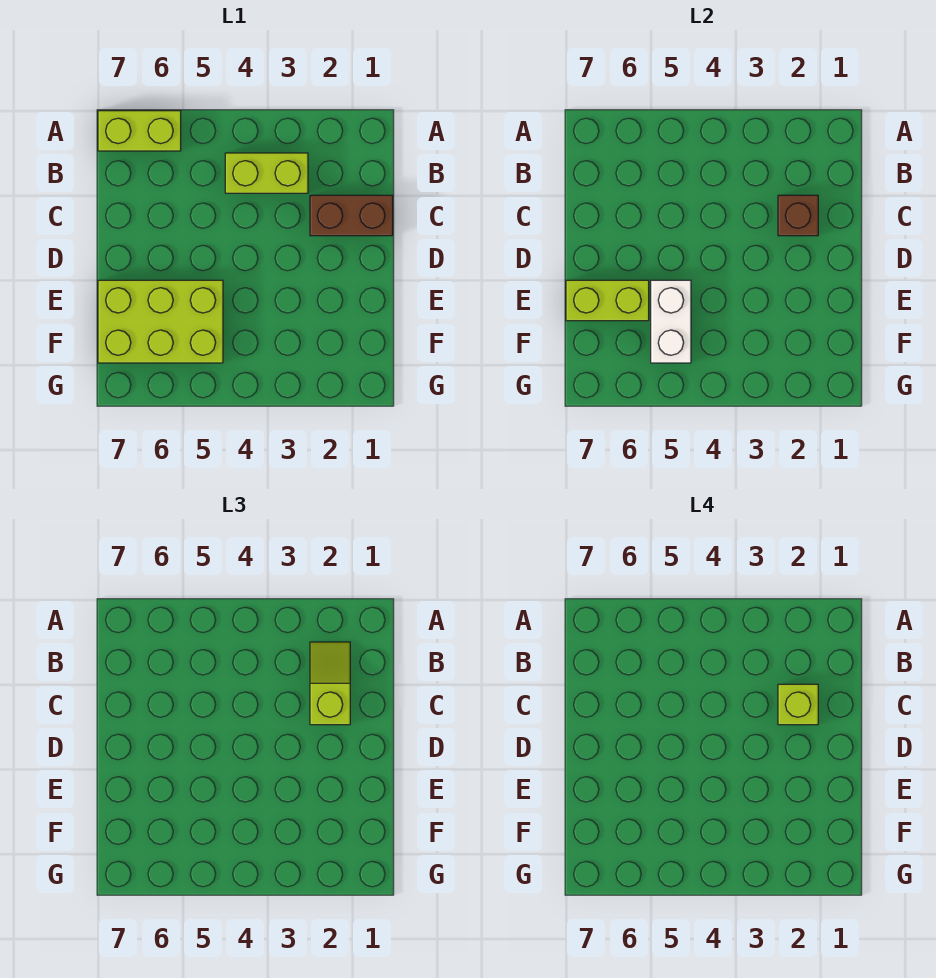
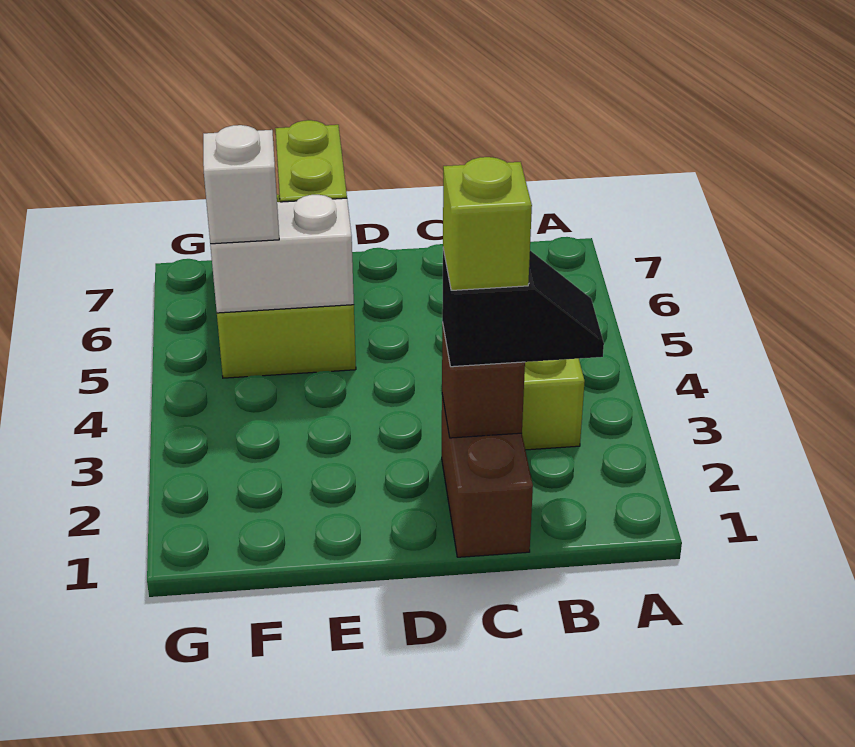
lime brick A6:A7 level 1 -> none
lime slope B2:C2 level 3 top C -> black slope B2:C2 level 3 top C
none -> white brick F5 level 3

